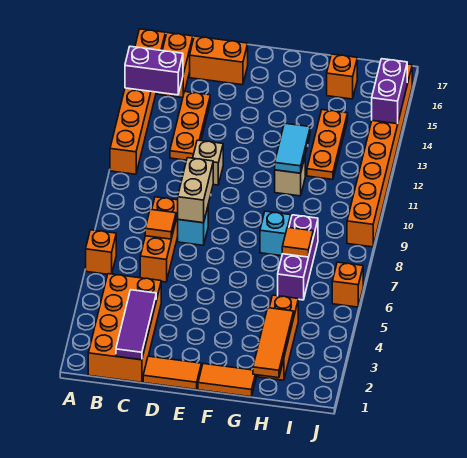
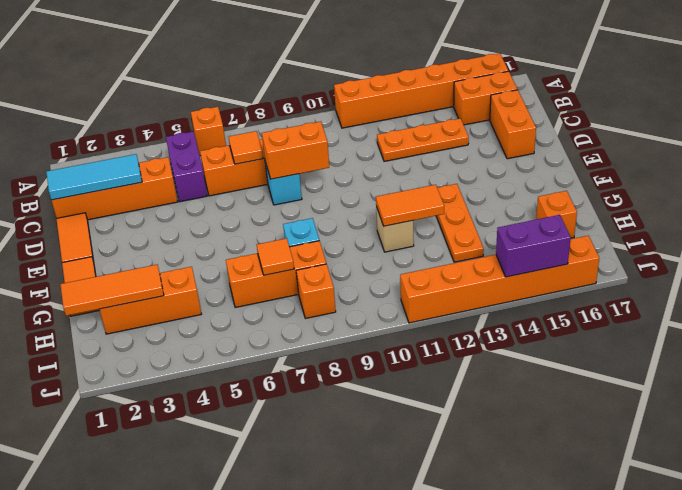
purple brick A14:B14 level 2 -> purple brick B5:C5 level 1
orange brick B1:C4 level 1 -> orange brick C1:C4 level 1
purple tile C1:C3 level 2 -> cyan tile C1:C3 level 2
tan brick D8:D9 level 2 -> orange brick D8:D9 level 2
tan brick D11 level 1 -> none
cyan tile G11:G12 level 2 -> orange tile G11:G12 level 2
purple brick H6:H8 level 1 -> orange brick H6:H8 level 1
orange plate H12:H14 level 1 -> orange plate F13:H13 level 1
orange brick J6 level 1 -> orange brick I8 level 1
orange brick J9:J16 level 1 -> orange brick J11:J16 level 1

